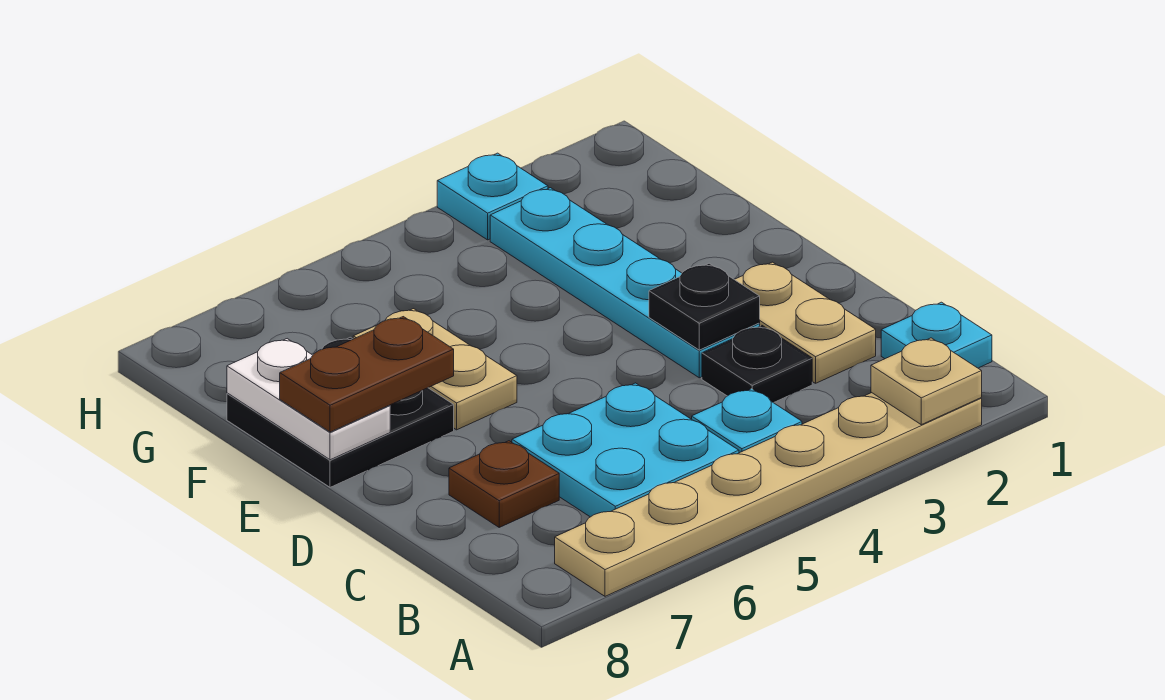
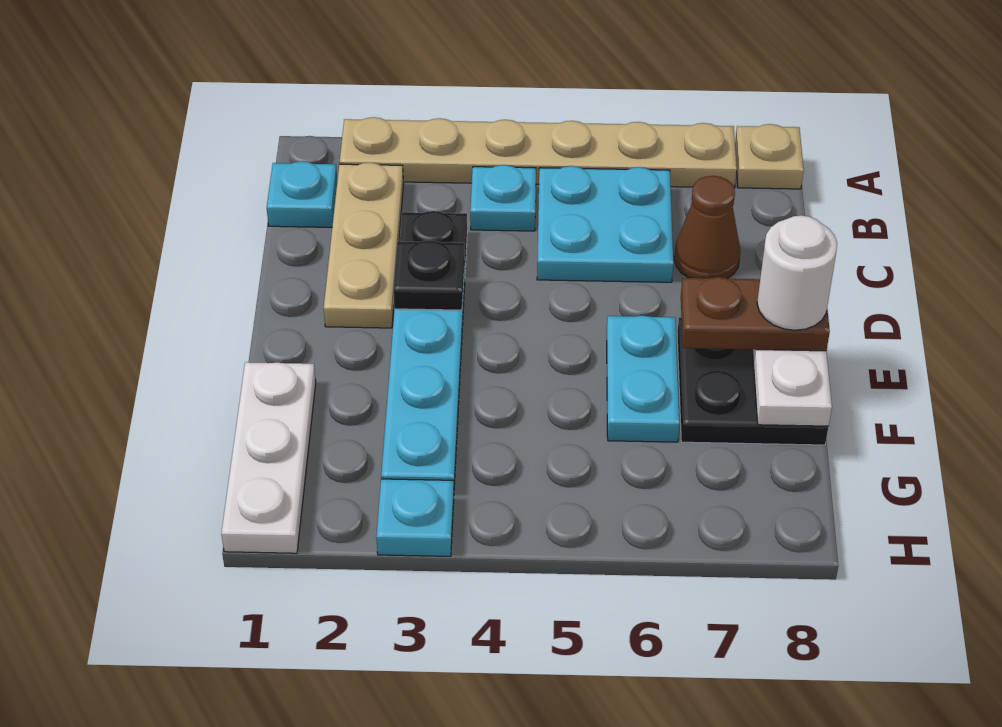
tan plate A2 level 2 -> tan plate A8 level 1
tan plate C2:D2 level 1 -> tan plate B2:D2 level 1
brown plate C7 level 1 -> brown cone C7 level 1
tan plate E6:F6 level 1 -> cyan plate E6:F6 level 1
none -> white round brick E8 level 4
none -> white plate F1:H1 level 1

